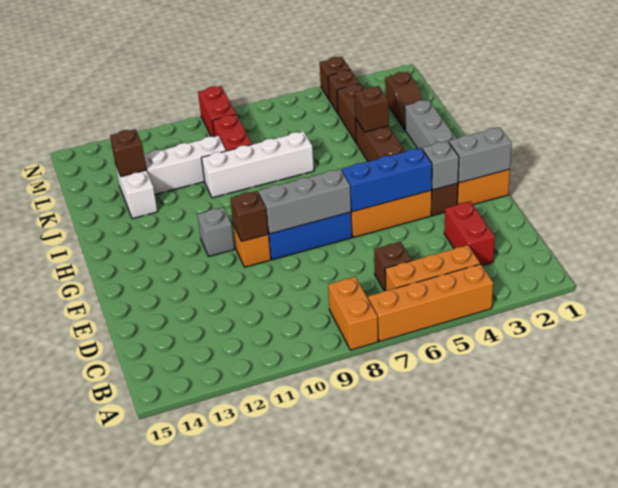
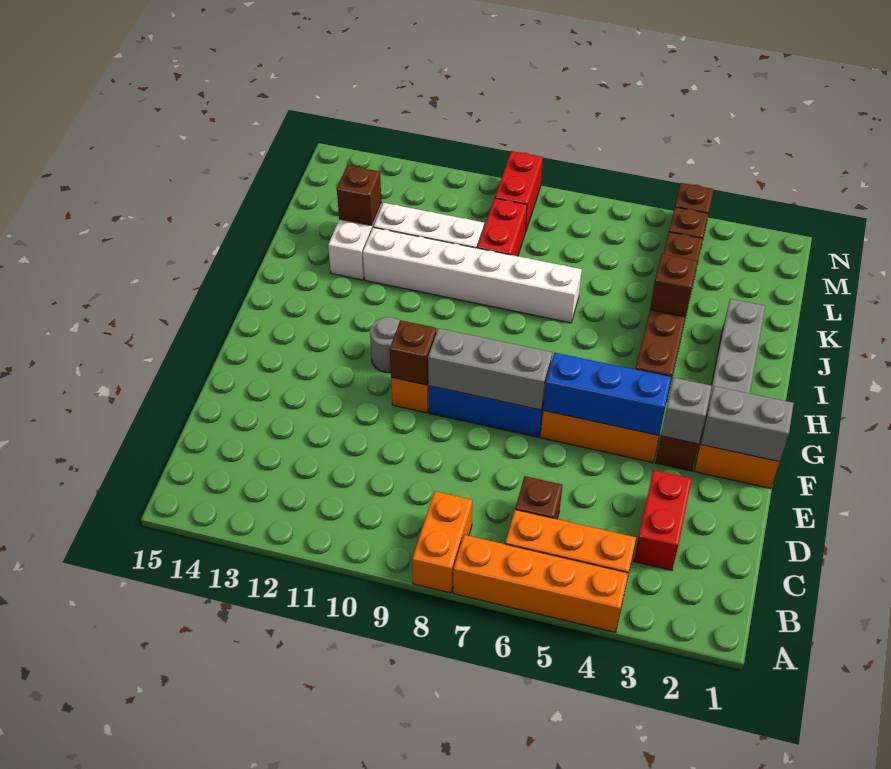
grey brick G11 level 1 -> grey round brick G11 level 1
white brick J7:J10 level 1 -> white brick J7:J12 level 1
brown slope K2:L2 level 1 top L -> none

